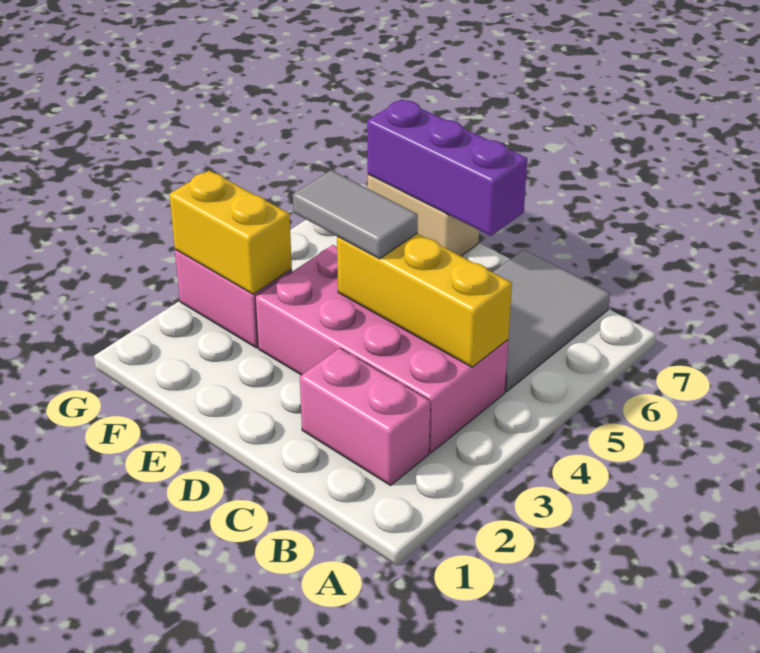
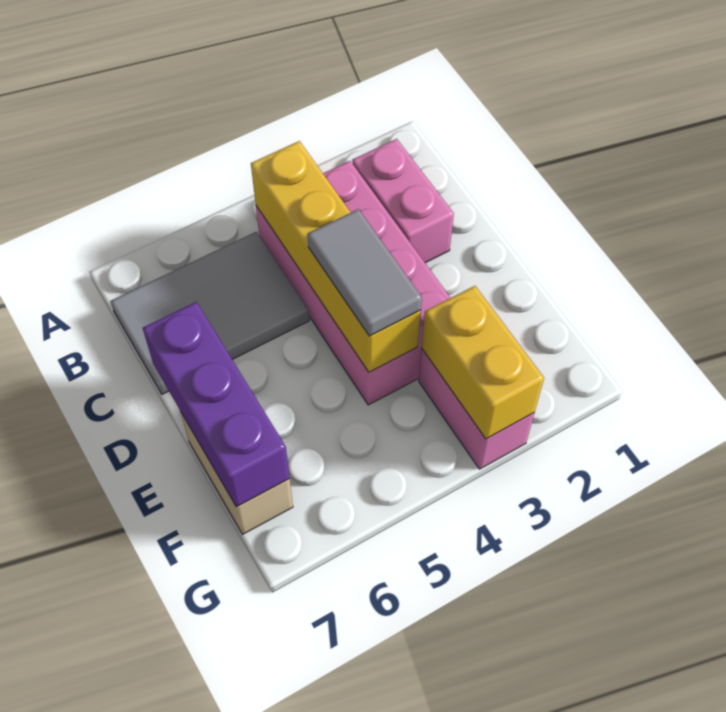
yellow brick B4:D4 level 2 -> yellow brick B4:E4 level 2

